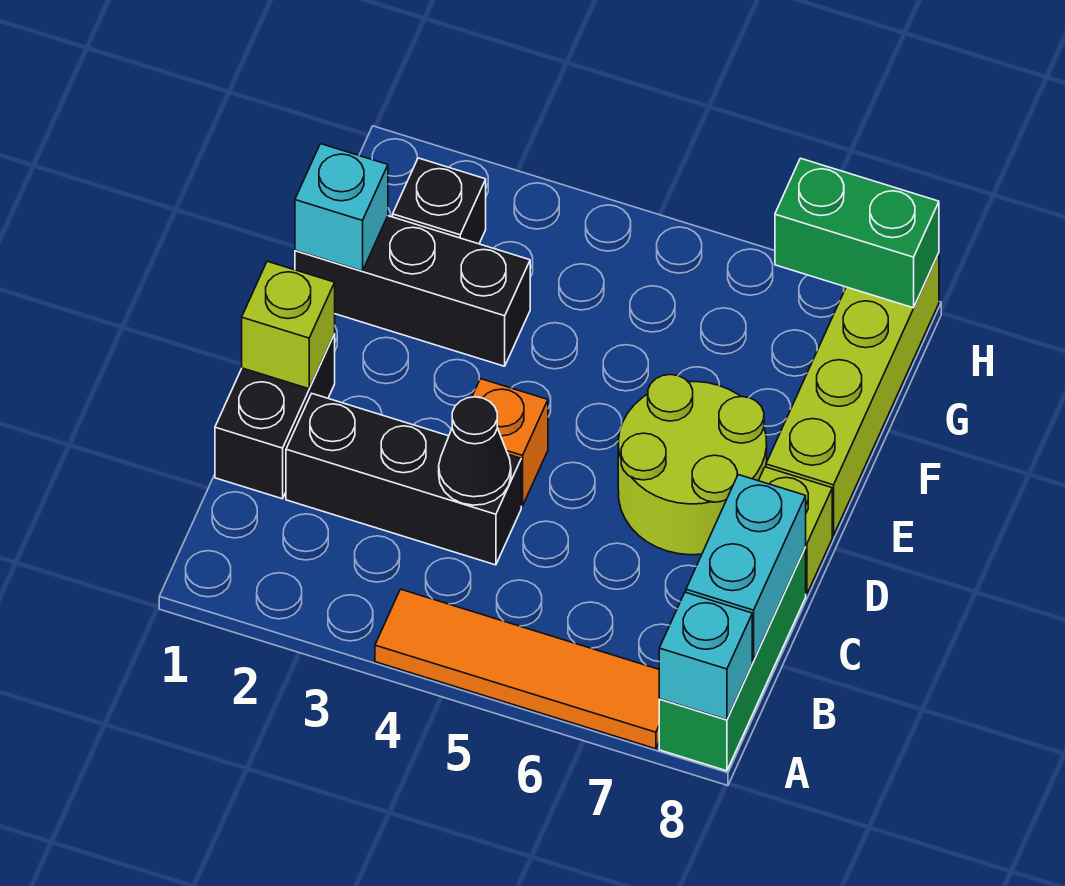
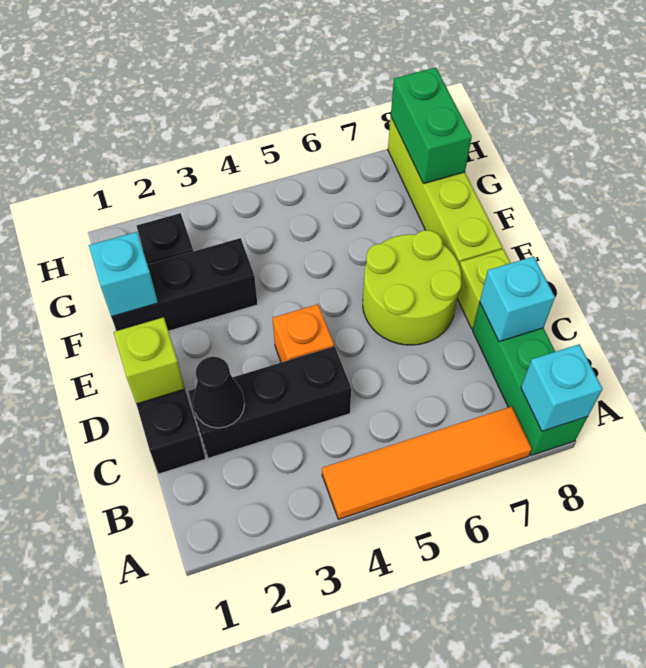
cyan brick B8:C8 level 2 -> cyan brick C8 level 2
black cone C4 level 2 -> black cone C2 level 2
green brick H7:H8 level 2 -> green brick G8:H8 level 2

